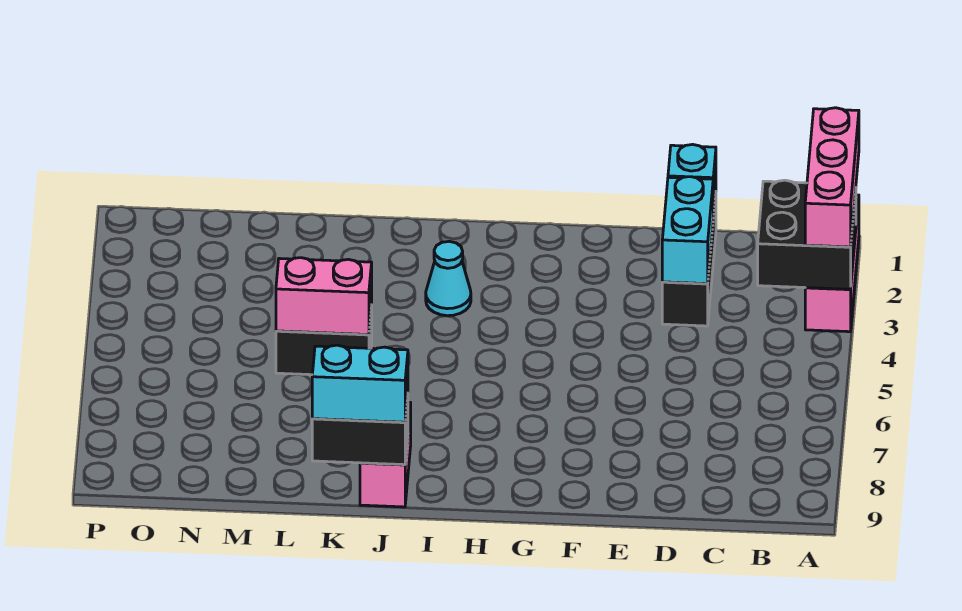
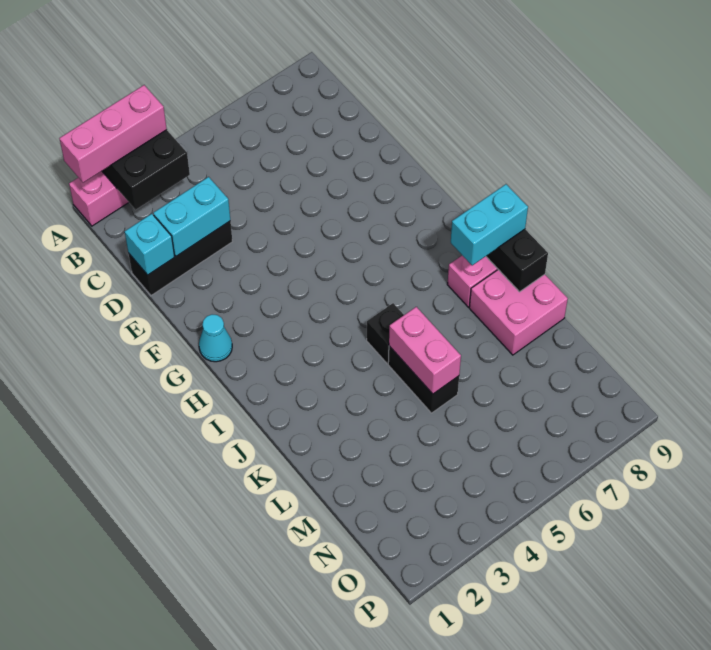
cyan cone I3 level 1 -> cyan cone G1 level 1
none -> black brick J5 level 1
cyan brick J9:K9 level 3 -> cyan brick J8:J9 level 3
none -> pink brick K8:L9 level 1

